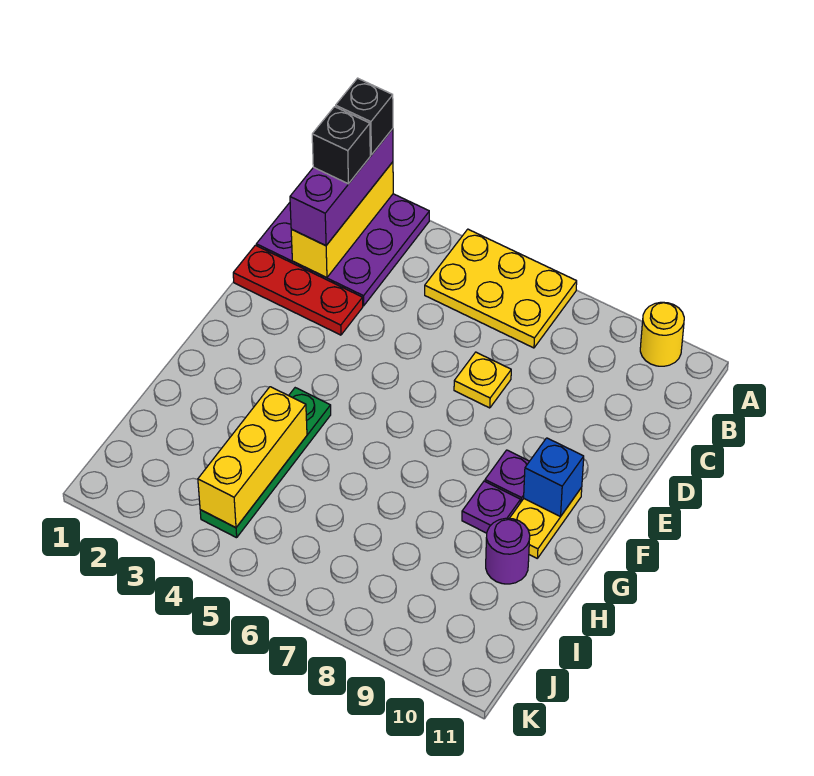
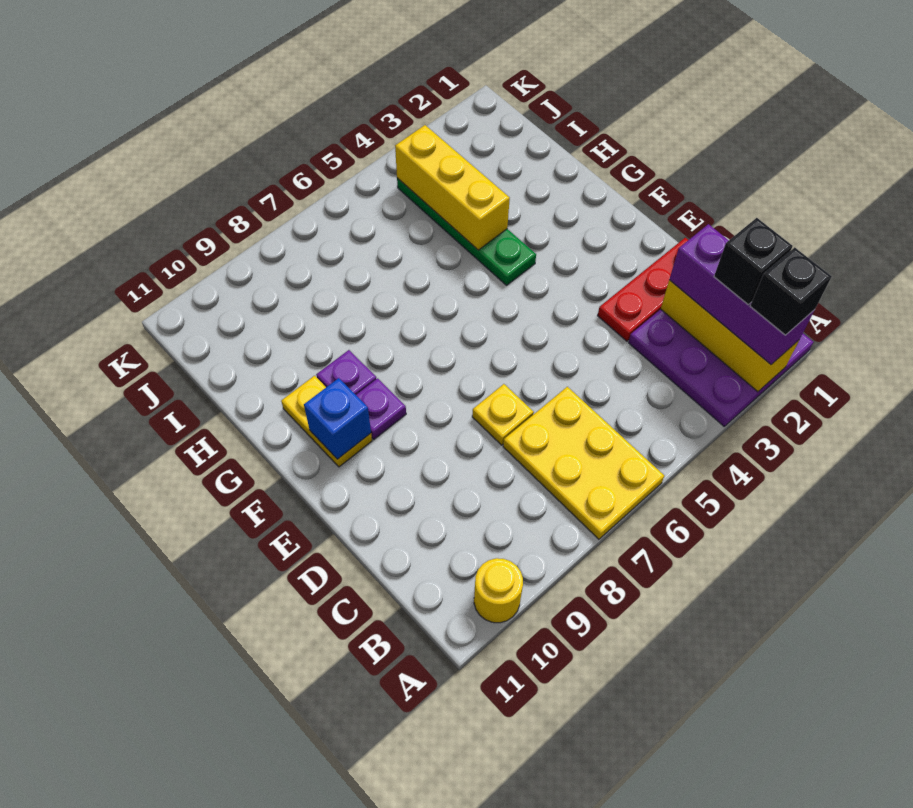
yellow plate A5:B7 level 1 -> yellow plate A6:C7 level 1
purple round brick H10 level 1 -> none

